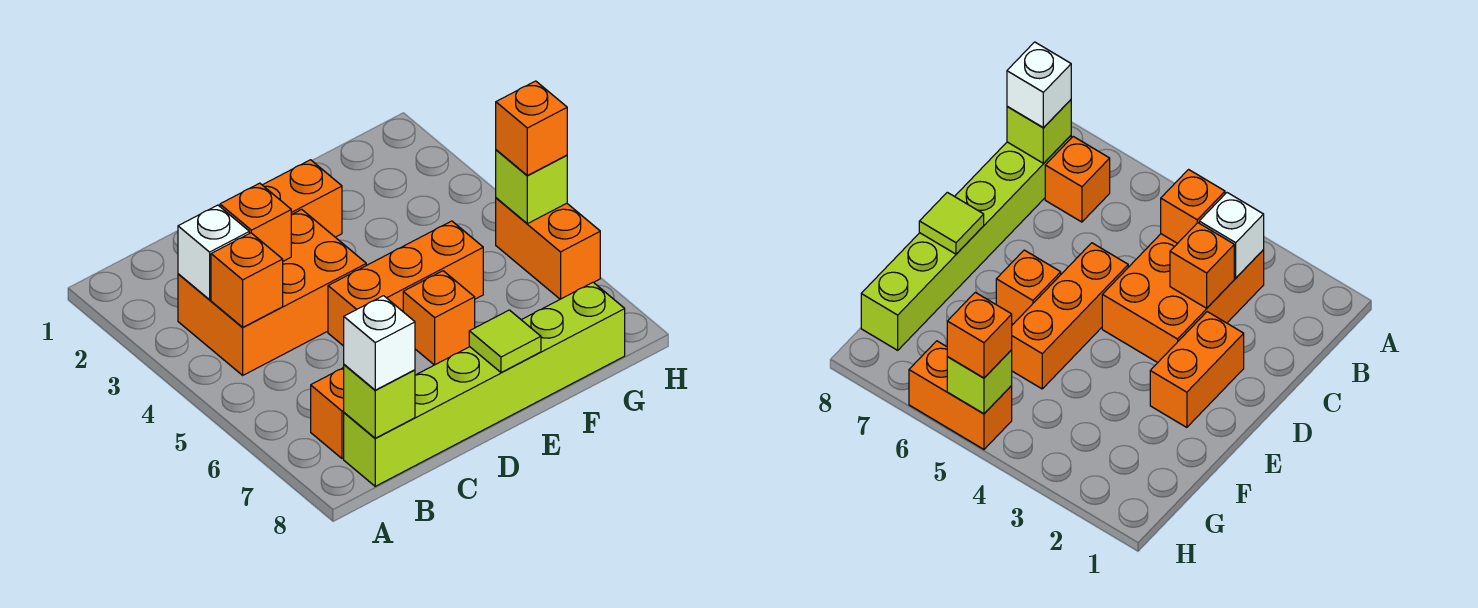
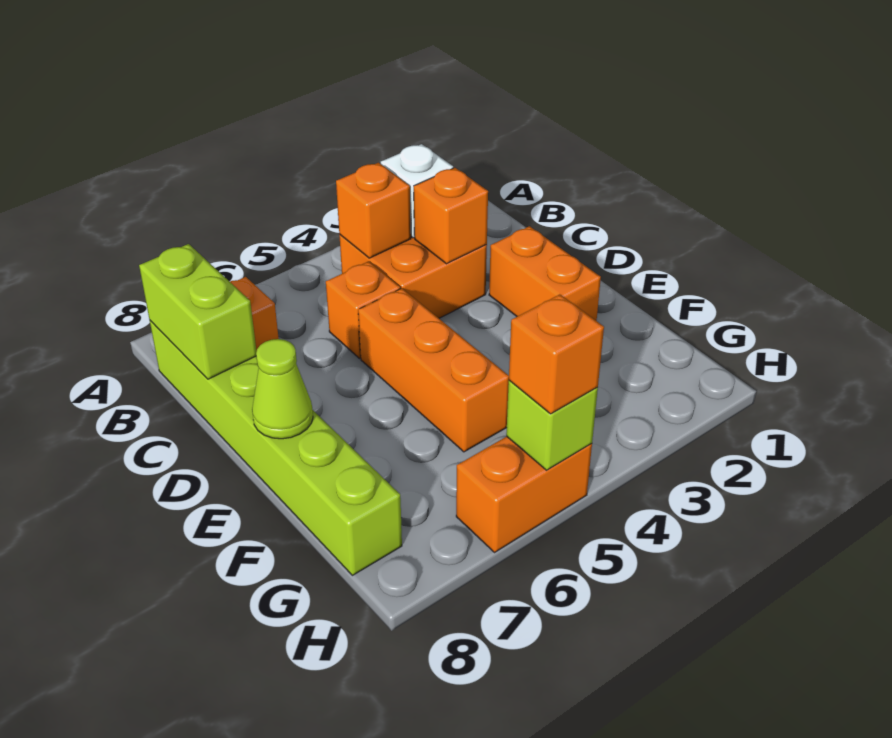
orange brick B3:D4 level 1 -> orange brick B3:C4 level 1
lime brick B8 level 2 -> lime brick B8:C8 level 2
white brick B8 level 3 -> none
orange brick E6 level 1 -> orange brick C5 level 1
lime tile E8 level 2 -> lime cone E8 level 2

